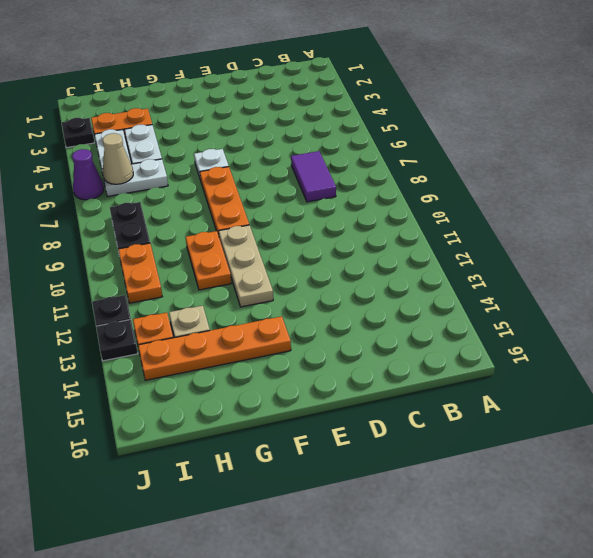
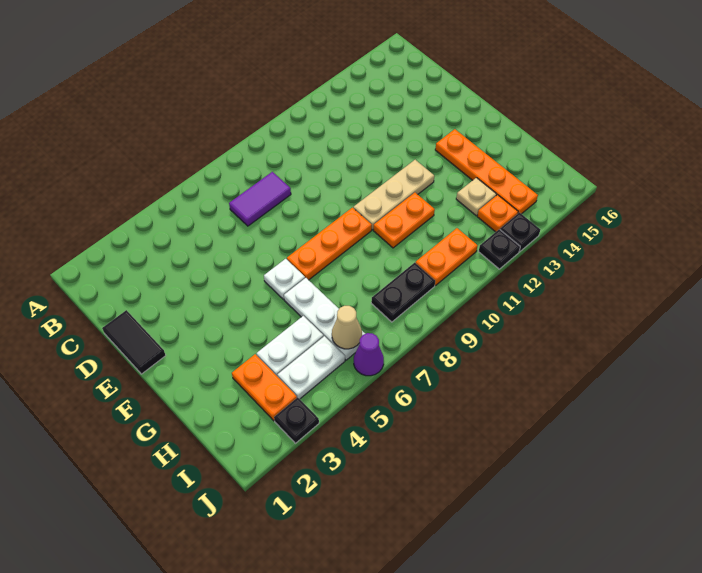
none -> black tile D1:E1 level 1
white plate H6:I6 level 1 -> white plate G6:I6 level 1

